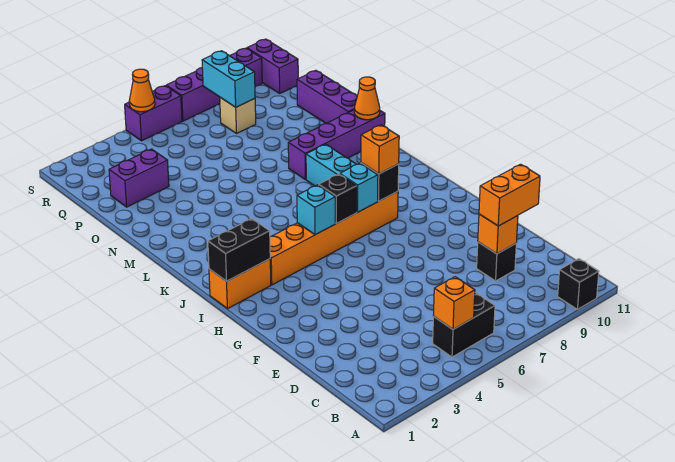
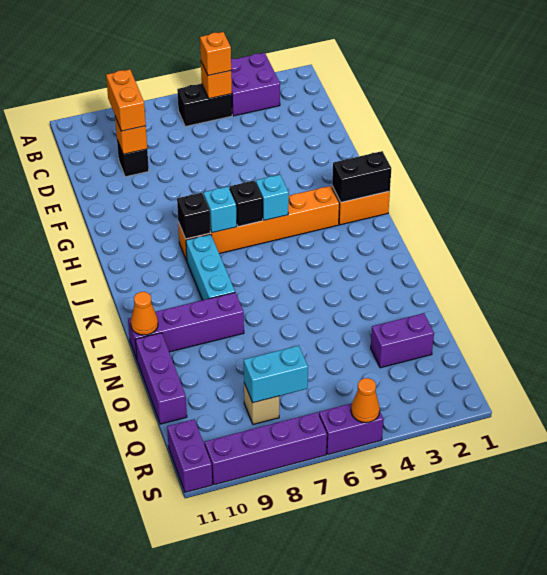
none -> purple brick A3:B4 level 1
black brick A10 level 1 -> none
orange brick D9:D10 level 3 -> orange brick C9:D9 level 3
orange brick I8 level 3 -> orange brick B5 level 3
cyan brick Q8:R8 level 2 -> cyan brick Q7:Q8 level 2

